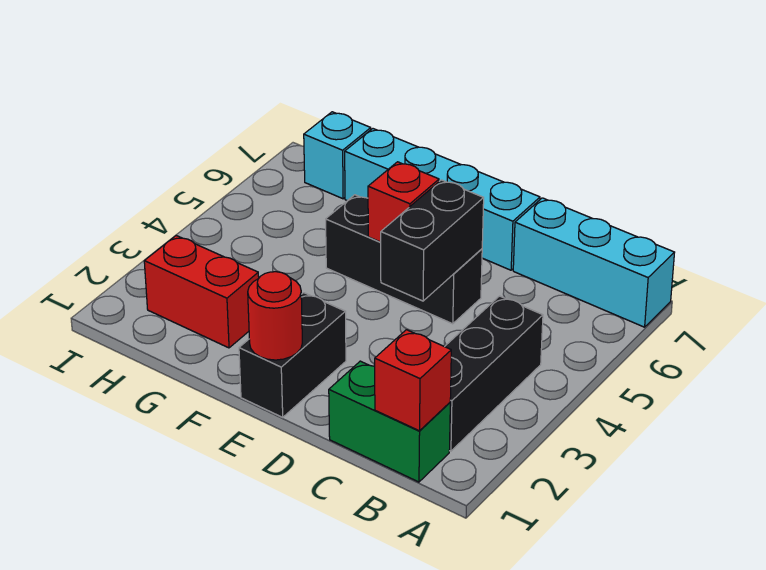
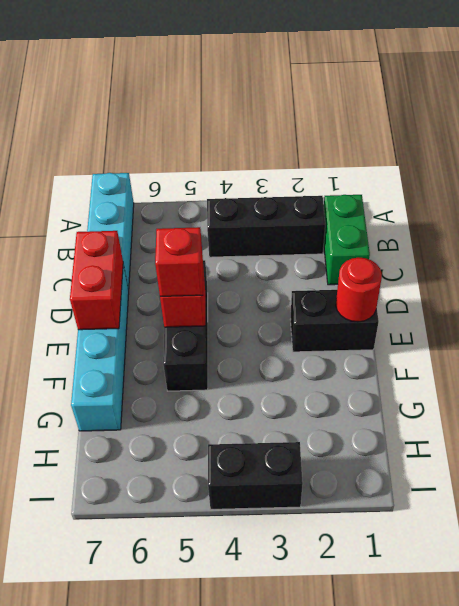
red brick B1 level 2 -> red brick E5 level 3
black brick D4:D5 level 2 -> black brick I3:I4 level 1
red brick G2:H2 level 1 -> red brick D7:E7 level 2
cyan brick H7 level 1 -> none

